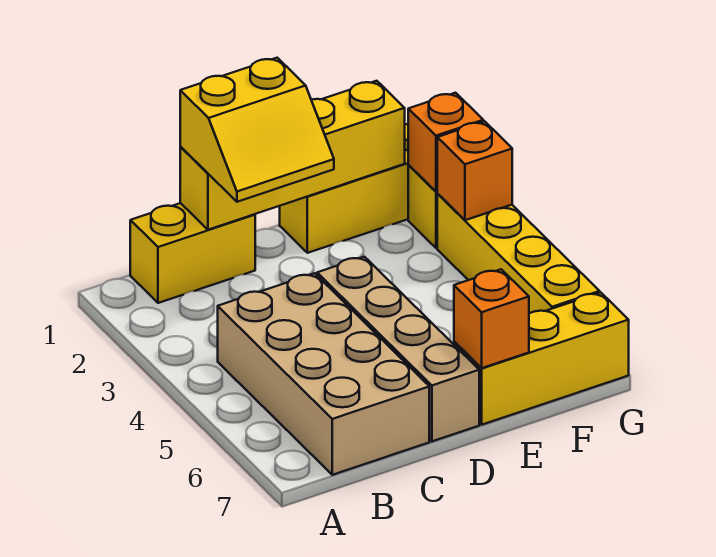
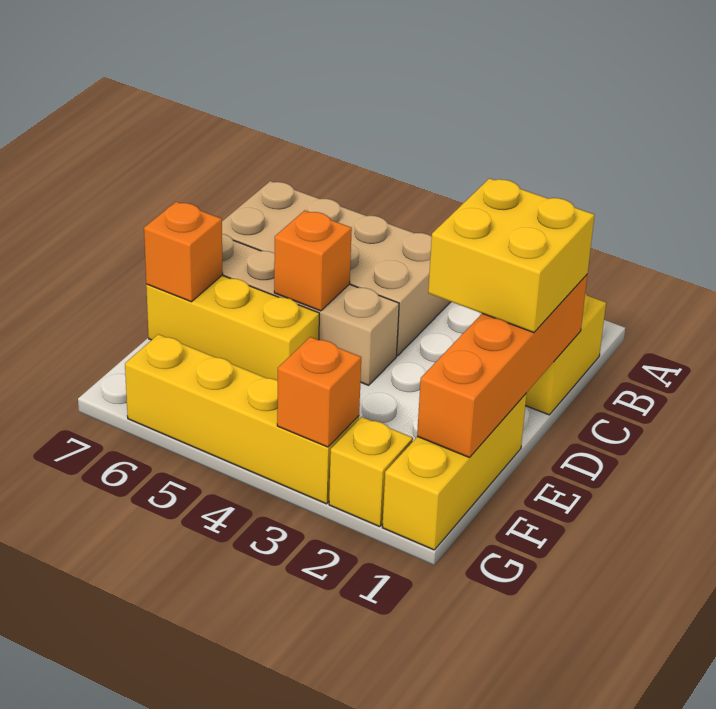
yellow brick C1:F1 level 2 -> orange brick C1:F1 level 2
yellow slope C1:D2 level 3 top 1 -> yellow brick C1:D2 level 3
yellow brick E7:G7 level 1 -> yellow brick E5:E7 level 1
orange brick G2 level 2 -> orange brick D5 level 2

